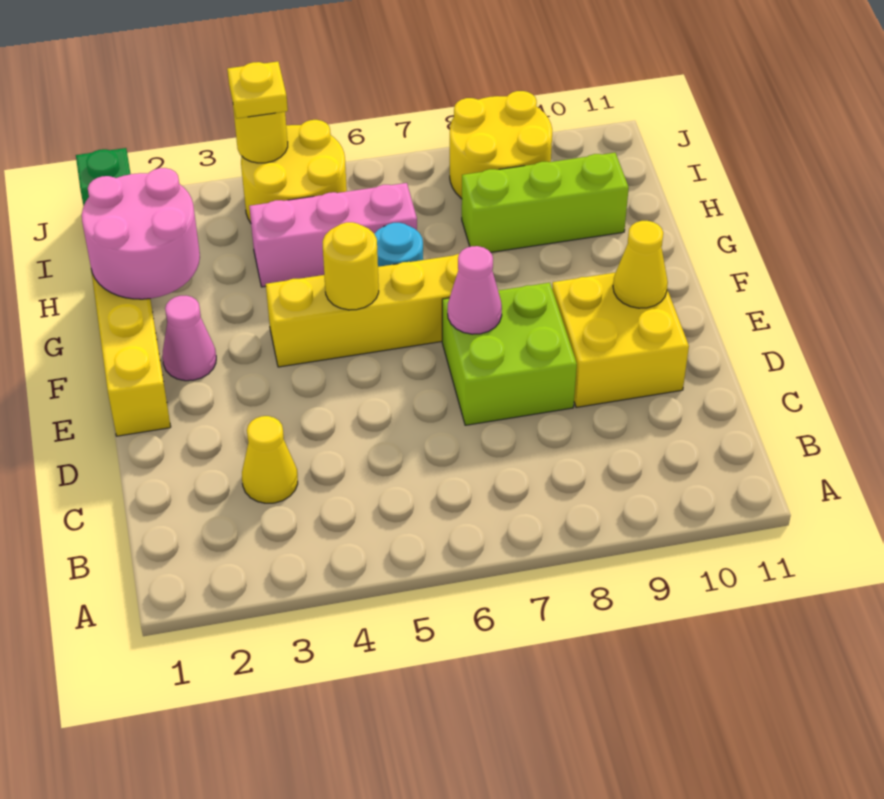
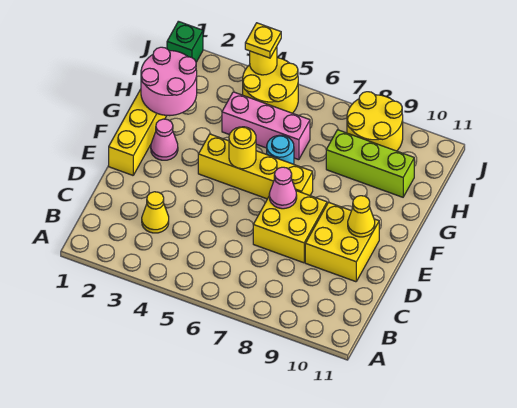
lime brick D7:E8 level 1 -> yellow brick D7:E8 level 1

